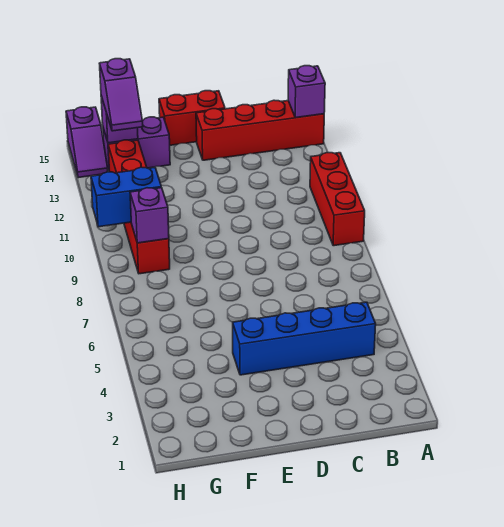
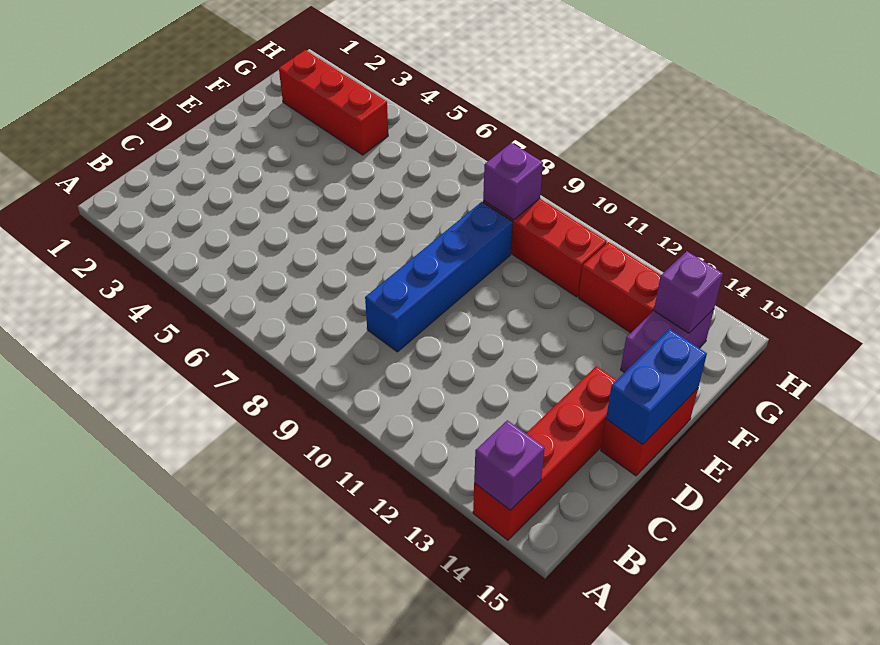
red brick A9:A11 level 1 -> red brick G2:G4 level 1
blue brick B4:E4 level 1 -> blue brick C9:F9 level 1
blue brick G10:H10 level 2 -> blue brick D15:E15 level 2
purple slope G13:G14 level 3 top 14 -> none
purple slope H14:H15 level 1 top 15 -> none

